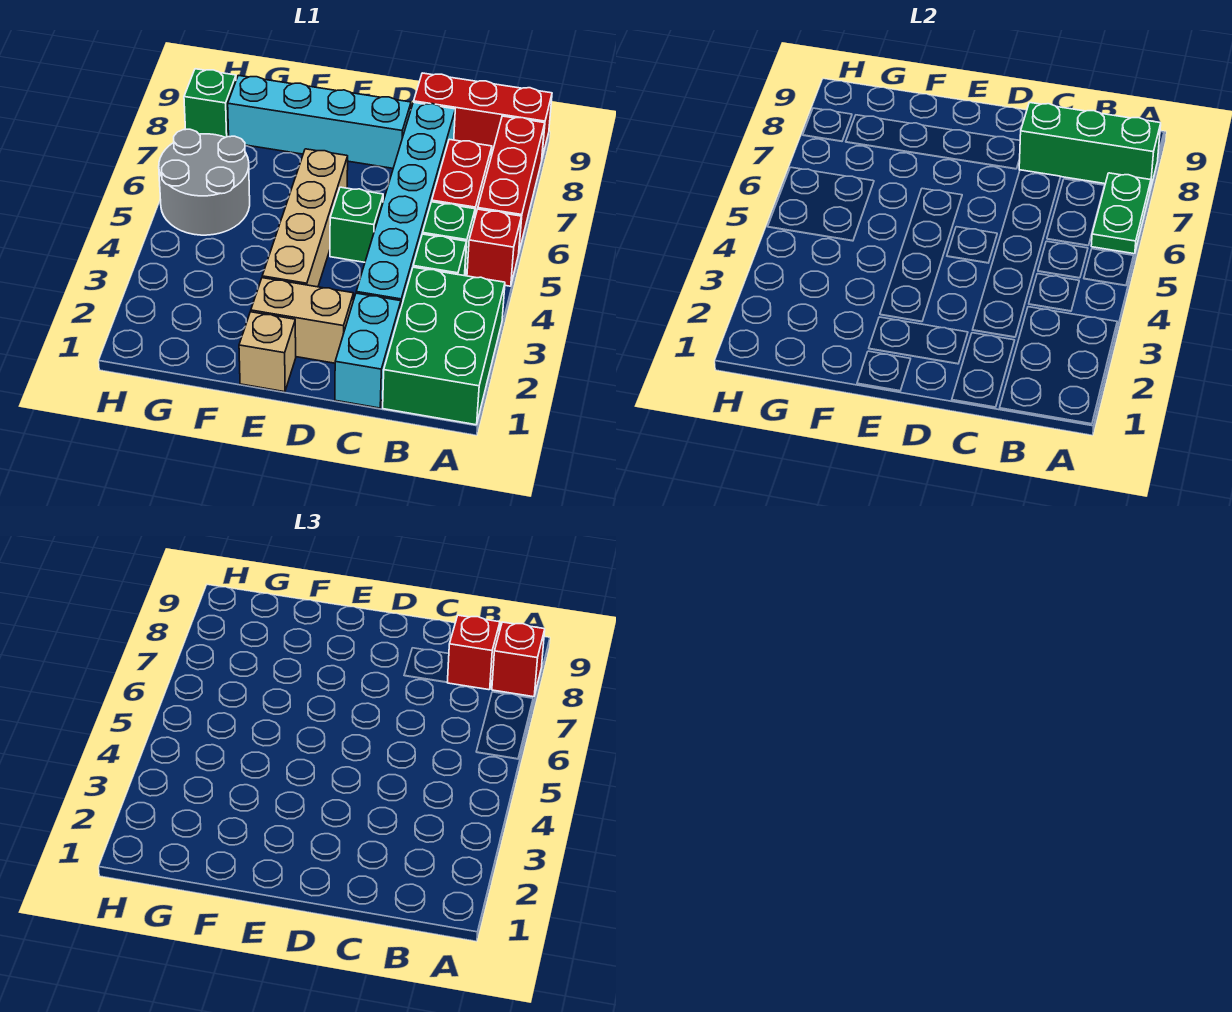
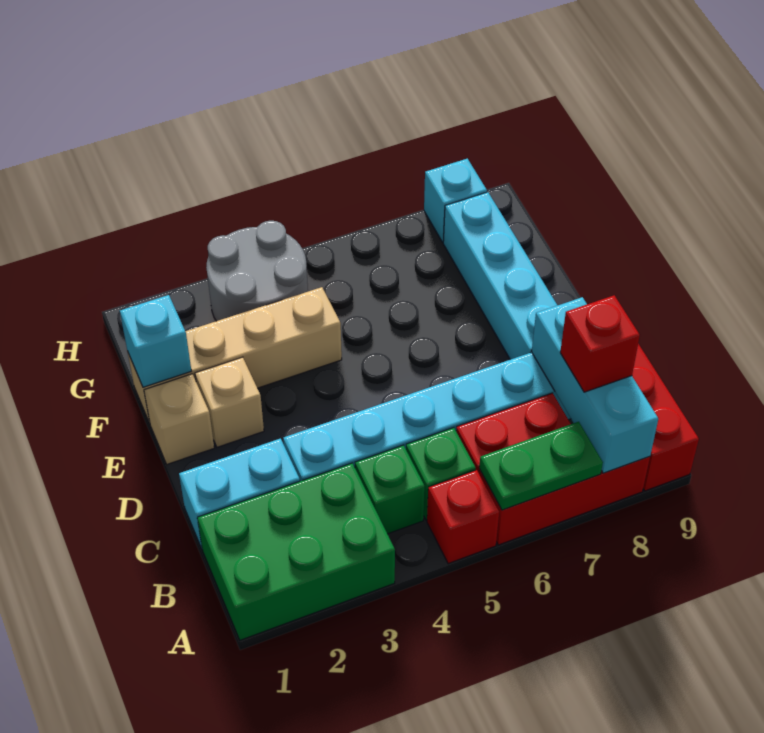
green brick A8:C8 level 2 -> cyan brick A8:C8 level 2
red brick A8 level 3 -> none
tan brick D2:E2 level 1 -> tan brick E2 level 1
green brick D5 level 1 -> none
tan brick E3:E6 level 1 -> tan brick F1:F4 level 1
none -> cyan brick F1 level 2
grey round brick G5:H6 level 1 -> grey round brick G3:H4 level 1
green brick H8 level 1 -> cyan brick H8 level 1

